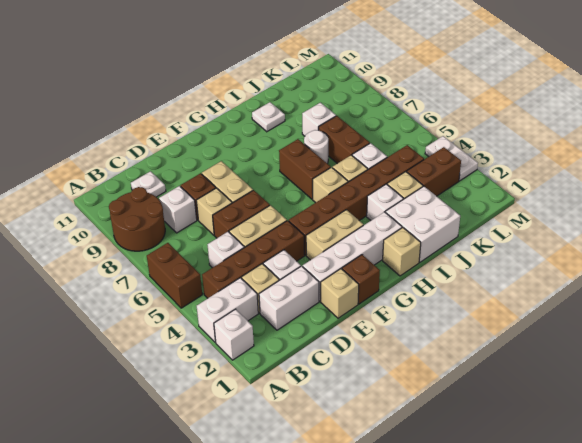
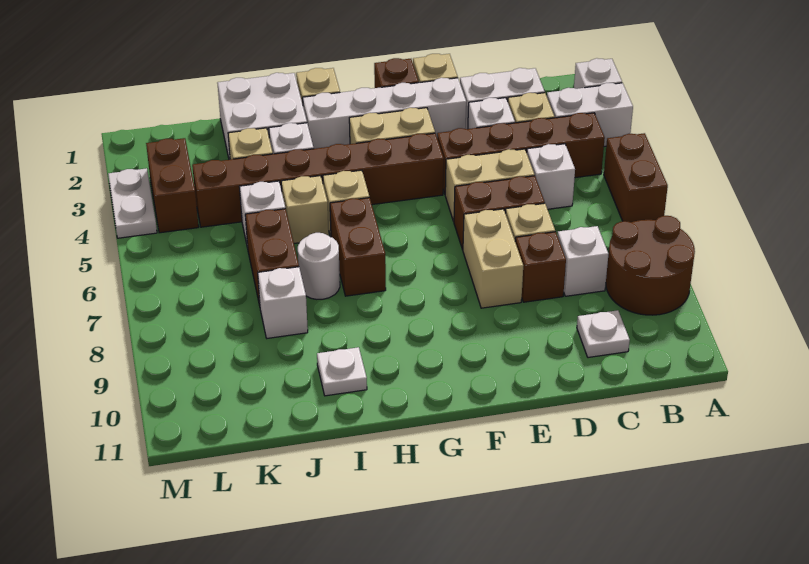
brown brick K3:L3 level 1 -> brown brick L3:L4 level 1

